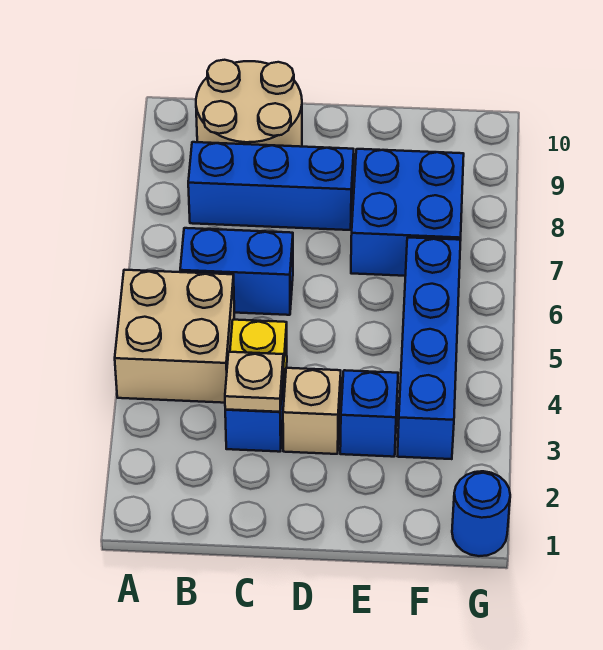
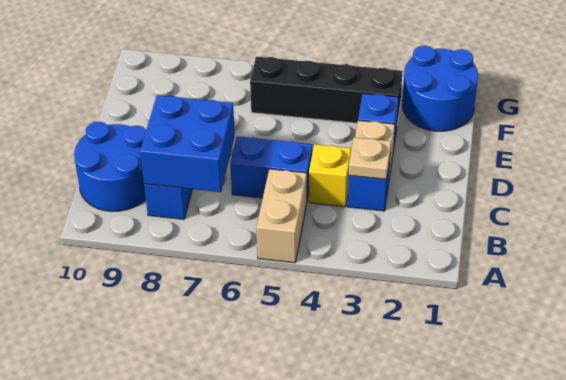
tan brick A4:B5 level 1 -> tan brick A5:B5 level 1
blue brick B6:C6 level 1 -> blue brick C5:C6 level 1
tan round brick B9:C10 level 1 -> blue round brick B9:C10 level 1
blue brick E7:F8 level 1 -> blue brick B7:C8 level 2
blue brick F3:F6 level 1 -> black brick F3:F6 level 1
blue round brick G1 level 1 -> blue round brick F1:G2 level 1

